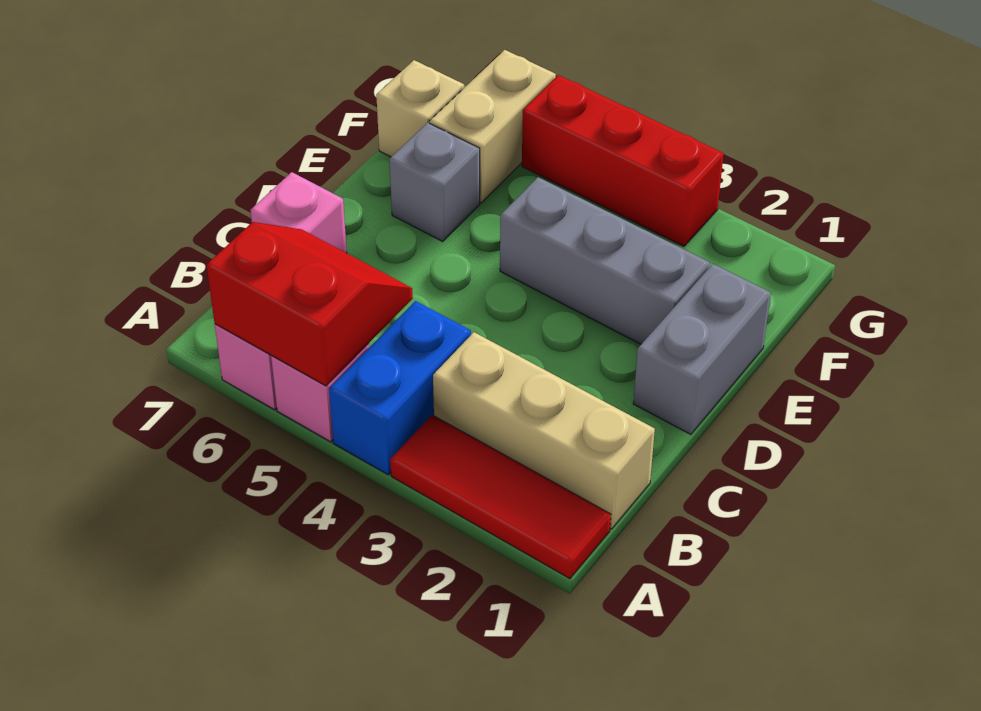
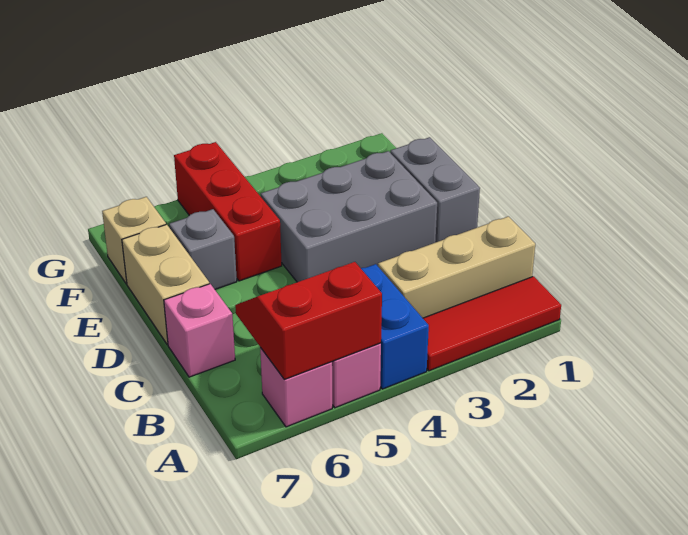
grey brick E2:E4 level 1 -> grey brick D2:E4 level 1
tan brick F6:G6 level 1 -> tan brick D7:E7 level 1
red brick G3:G5 level 1 -> red brick E5:G5 level 1

